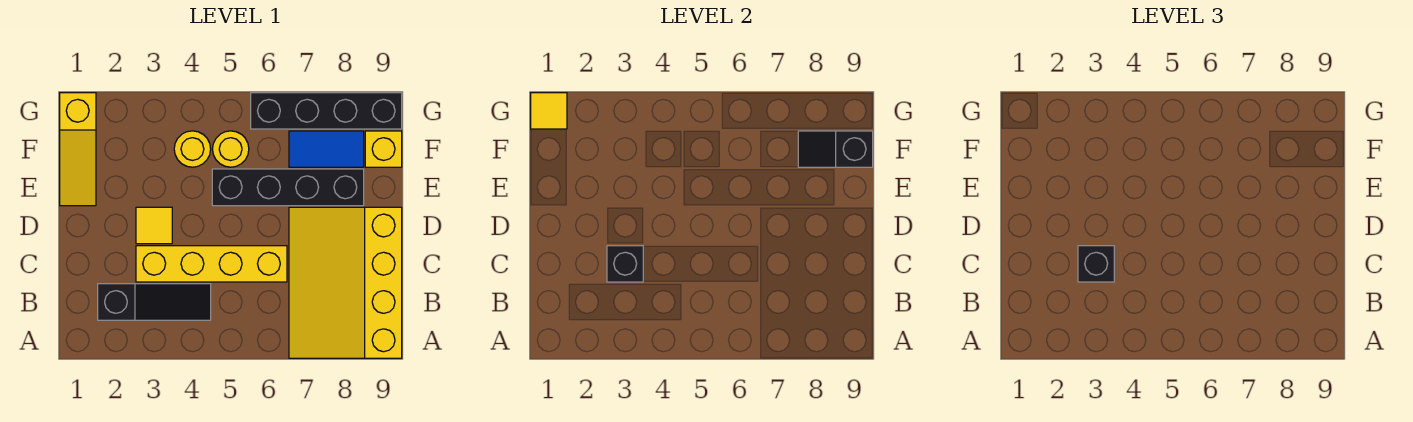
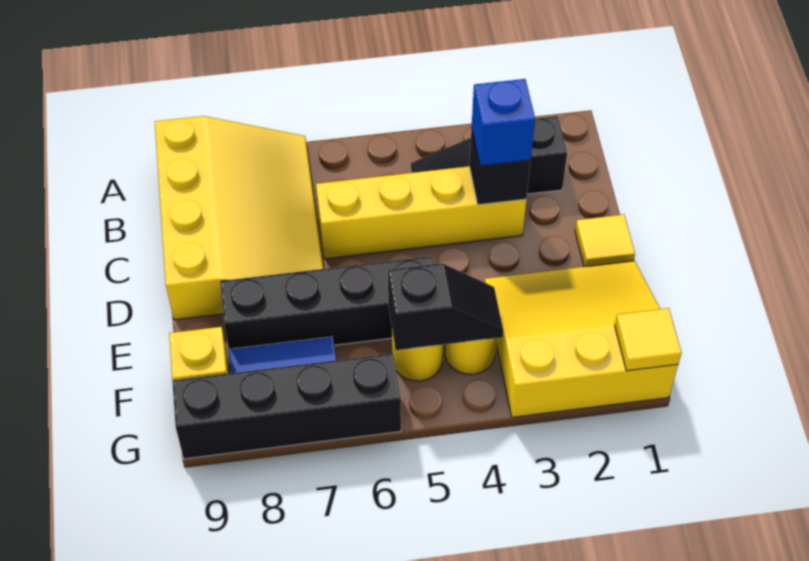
black brick C3 level 3 -> blue brick C3 level 3
yellow tile D3 level 1 -> yellow tile D1 level 1
yellow slope E1:G1 level 1 top G -> yellow slope E1:G3 level 1 top G
black slope F8:F9 level 2 top 9 -> black slope F4:F5 level 2 top 5

